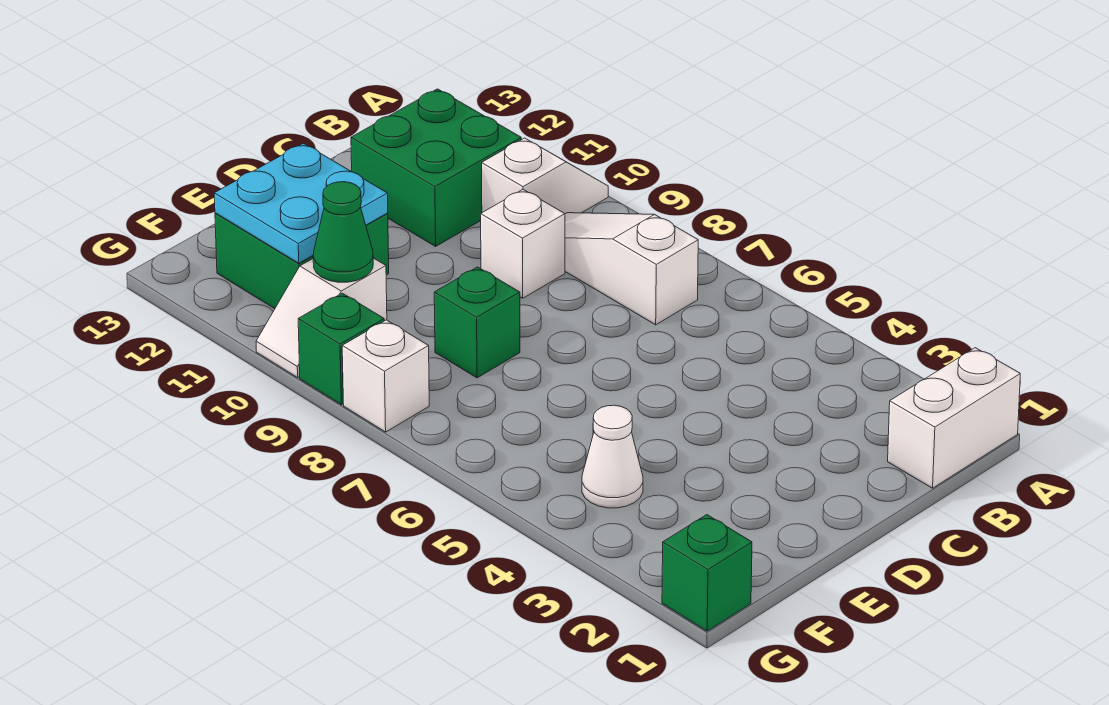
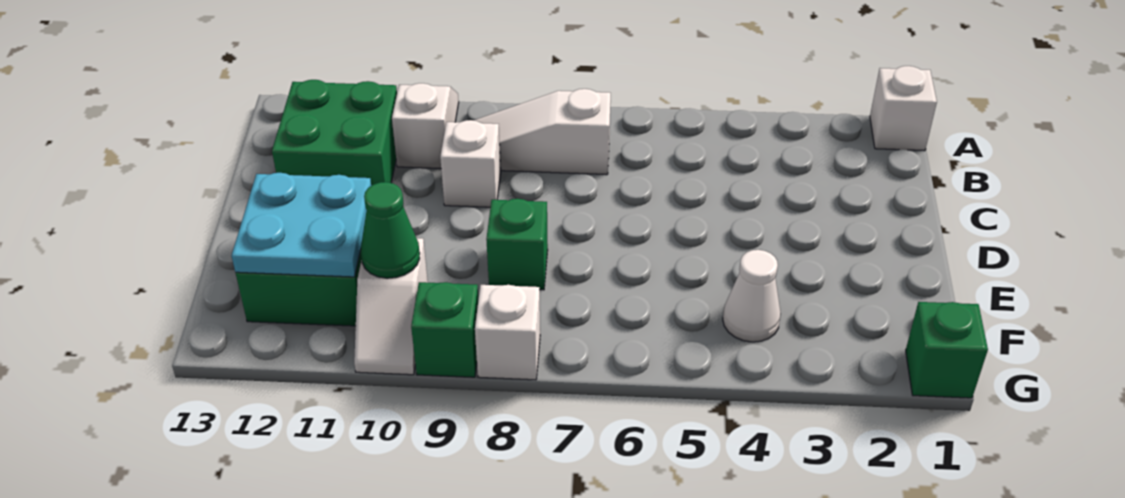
white brick A1:B1 level 1 -> white brick A1 level 1

